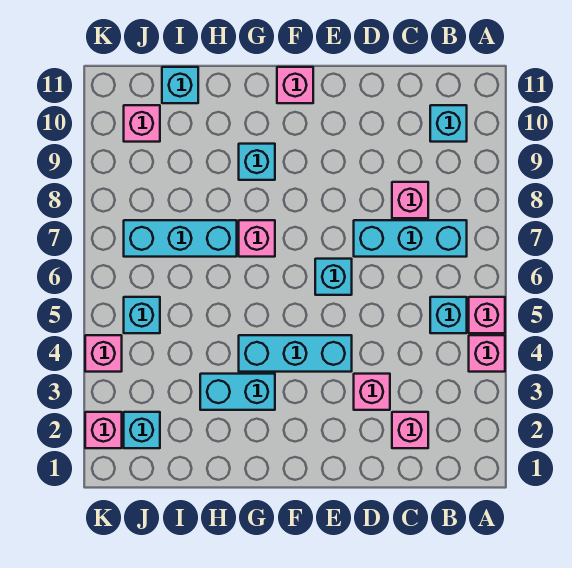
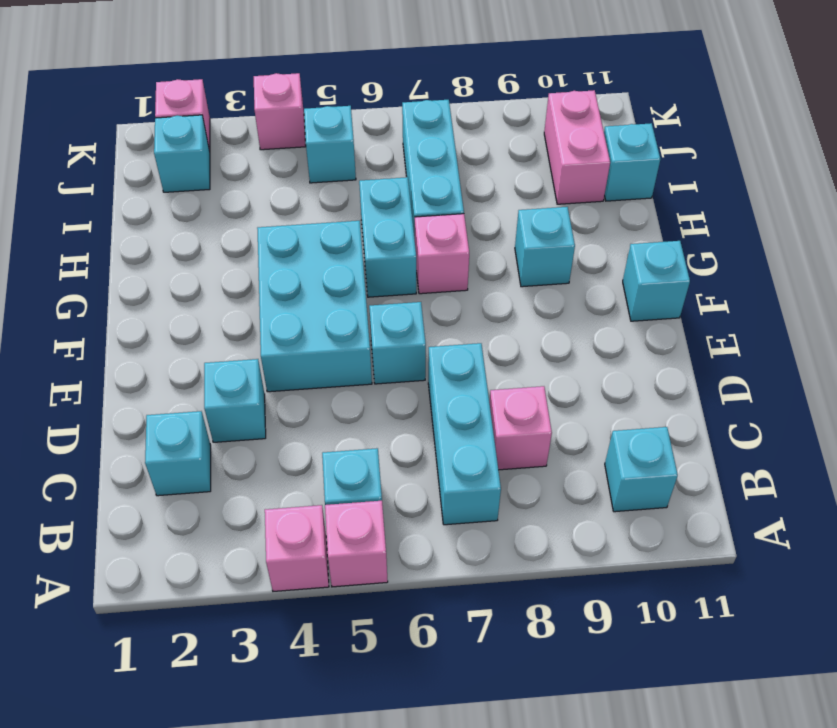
pink brick C2 level 1 -> cyan brick C2 level 1
pink brick D3 level 1 -> cyan brick D3 level 1
cyan brick E4:G4 level 1 -> cyan brick E4:G5 level 1
pink brick F11 level 1 -> cyan brick F11 level 1
cyan brick G3:H3 level 1 -> cyan brick G6:H6 level 1
pink brick J10 level 1 -> pink brick I10:J10 level 1

